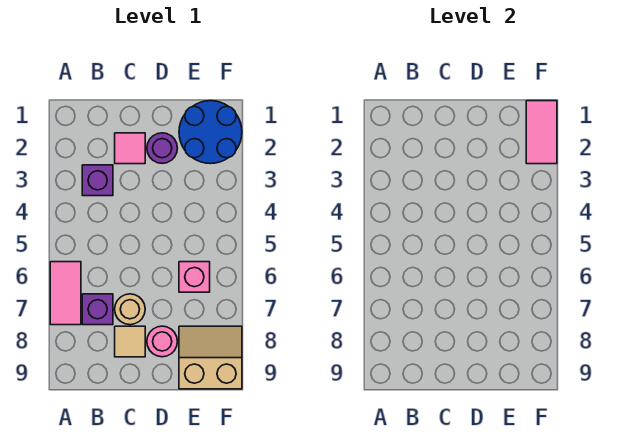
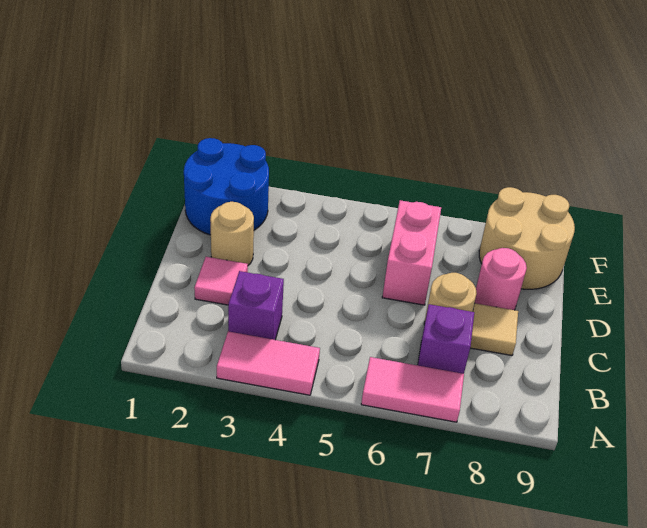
purple round brick D2 level 1 -> tan round brick D2 level 1
pink brick E6 level 1 -> pink brick D6:E6 level 1
tan slope E8:F9 level 1 top 9 -> tan round brick E8:F9 level 1
pink tile F1:F2 level 2 -> pink tile A3:A4 level 1

